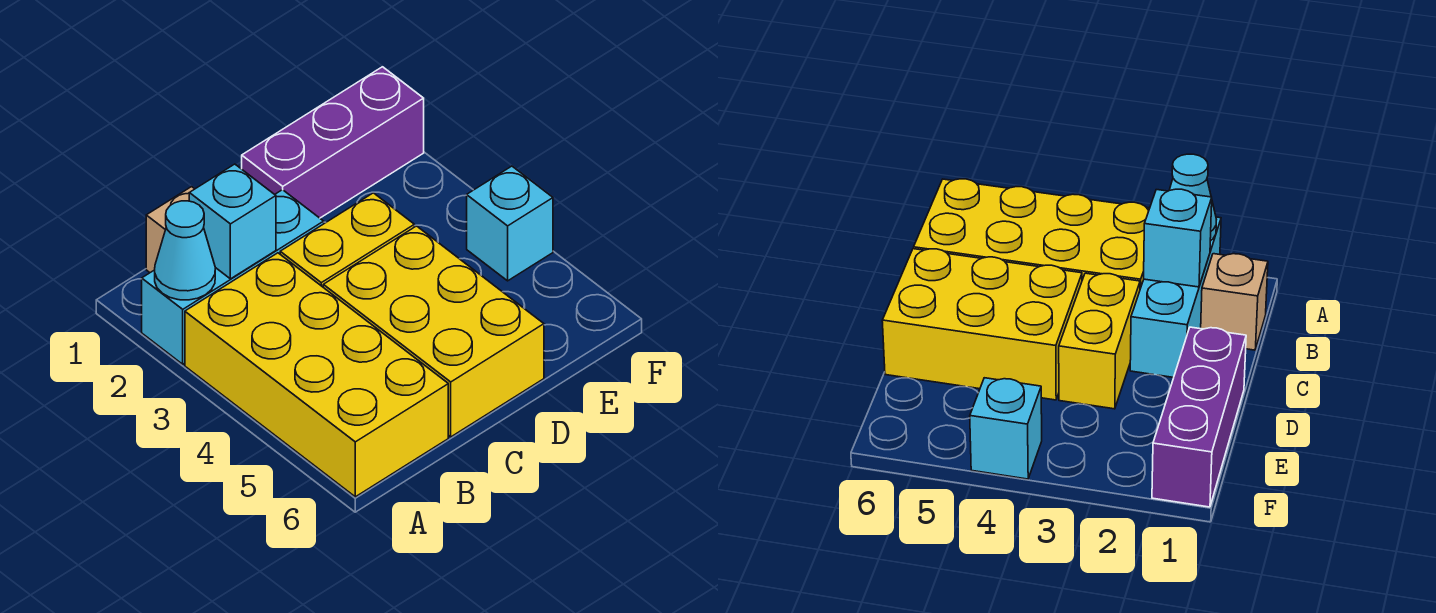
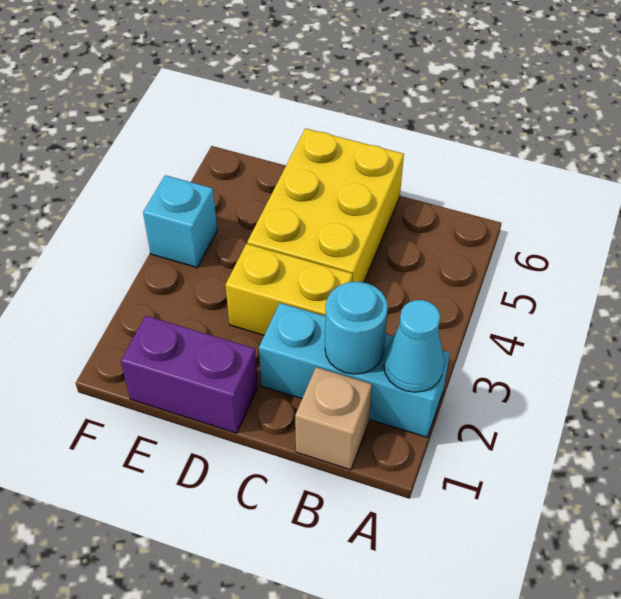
yellow brick A3:B6 level 1 -> none
cyan brick B2 level 2 -> cyan round brick B2 level 2
purple brick D1:F1 level 1 -> purple brick D1:E1 level 1

